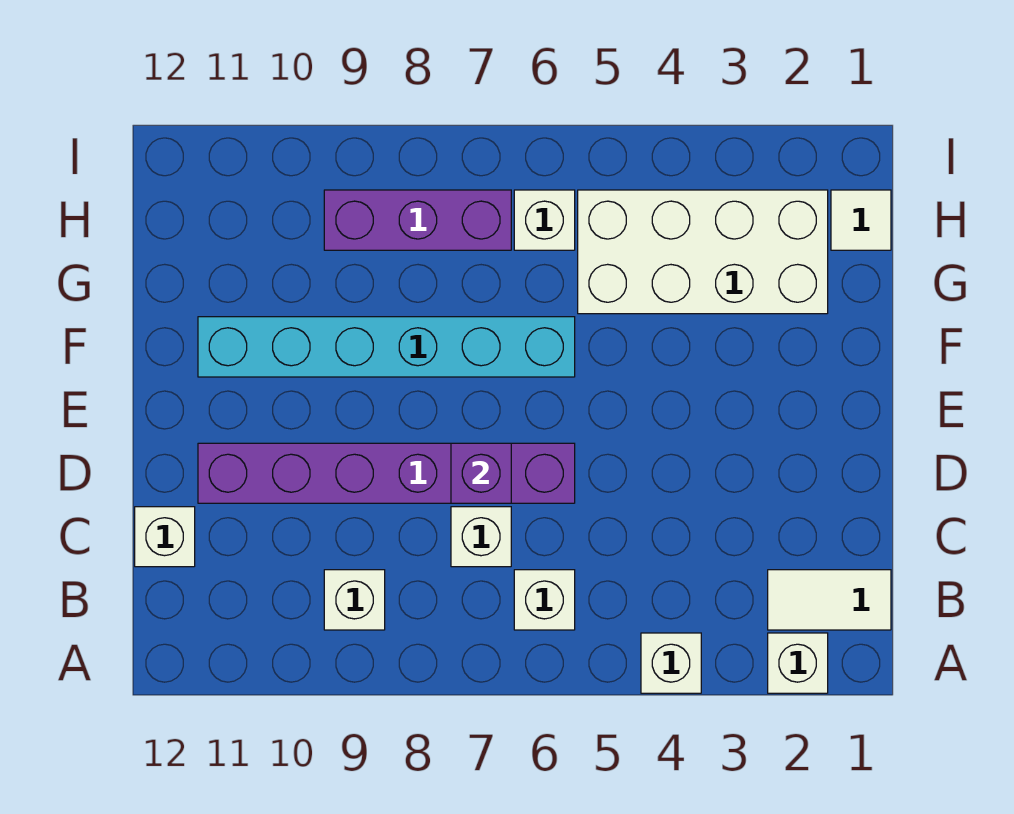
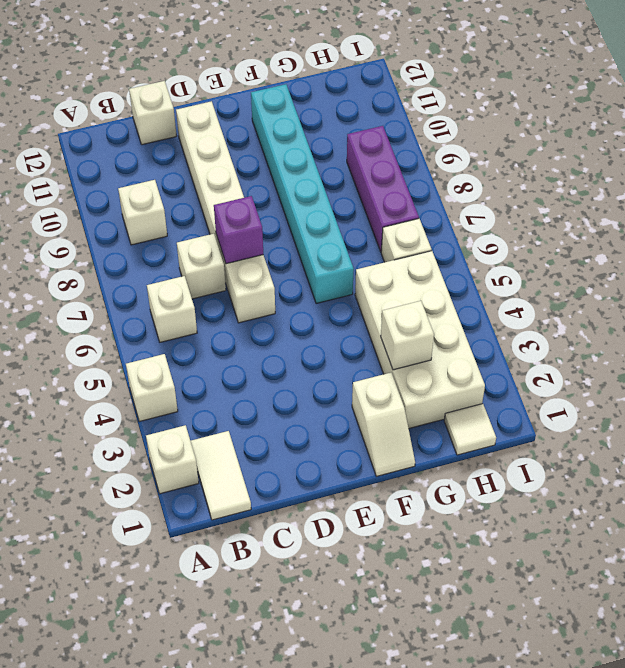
purple brick D6:D11 level 1 -> white brick D6:D11 level 1
none -> white slope F1:F2 level 1 top 2
none -> white brick G3 level 2

